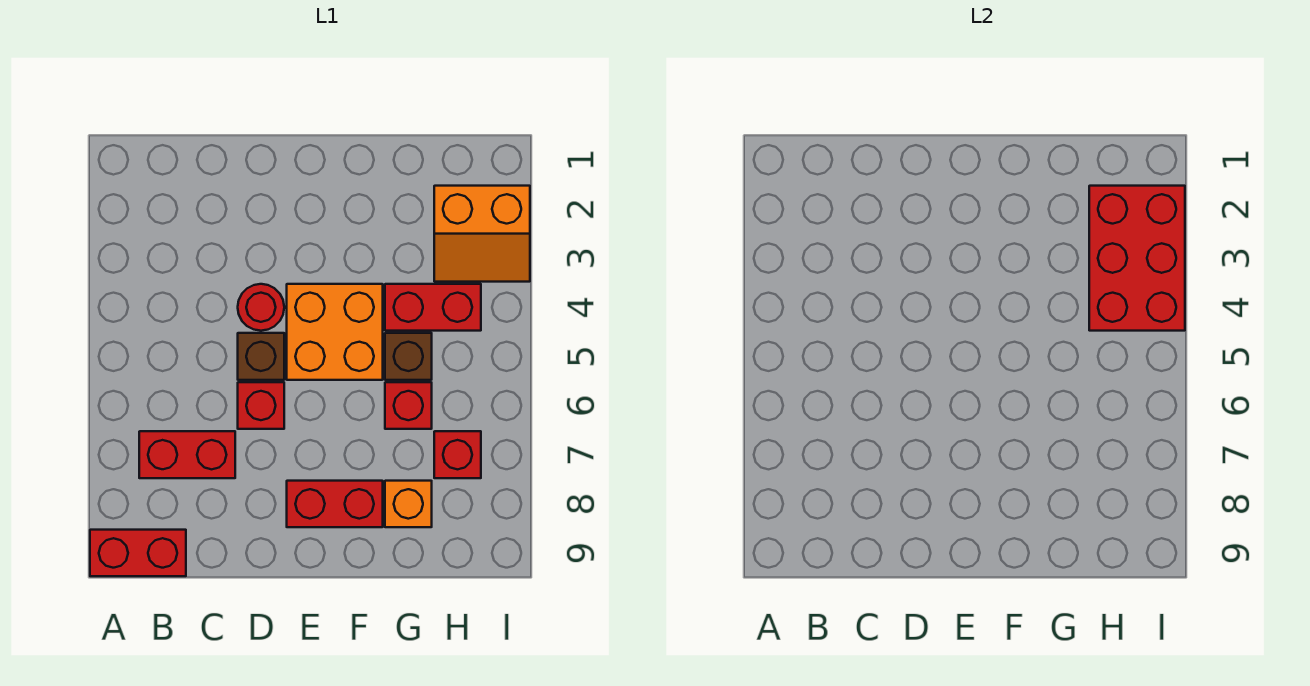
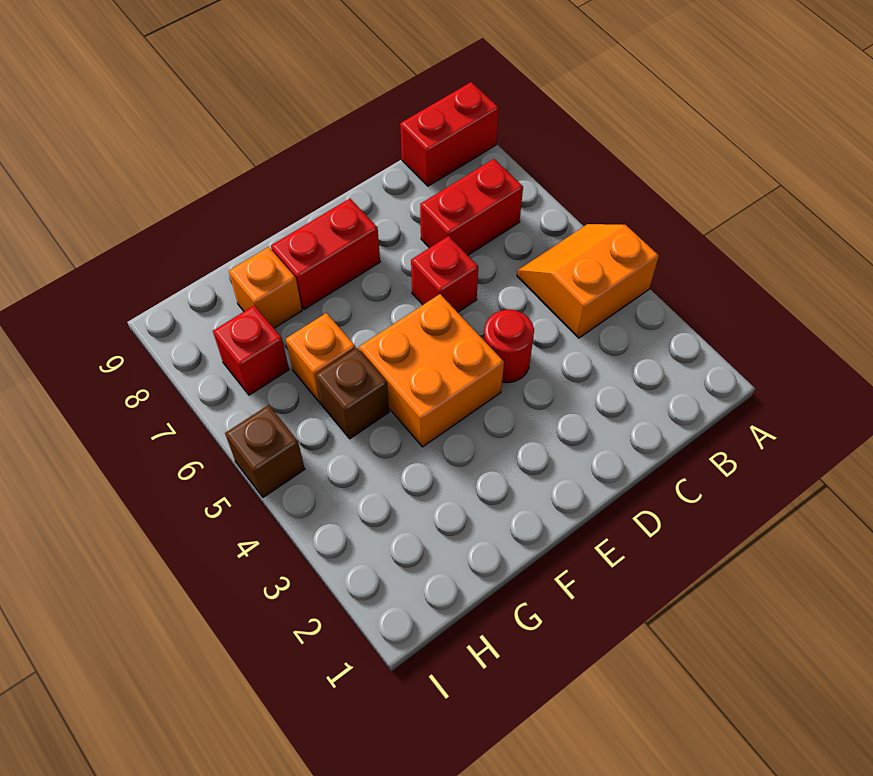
brown brick D5 level 1 -> brown brick I5 level 1
red brick G4:H4 level 1 -> none
red brick G6 level 1 -> orange brick G6 level 1
orange slope H2:I3 level 1 top 2 -> orange slope A4:B5 level 1 top 4
red brick H2:I4 level 2 -> none

